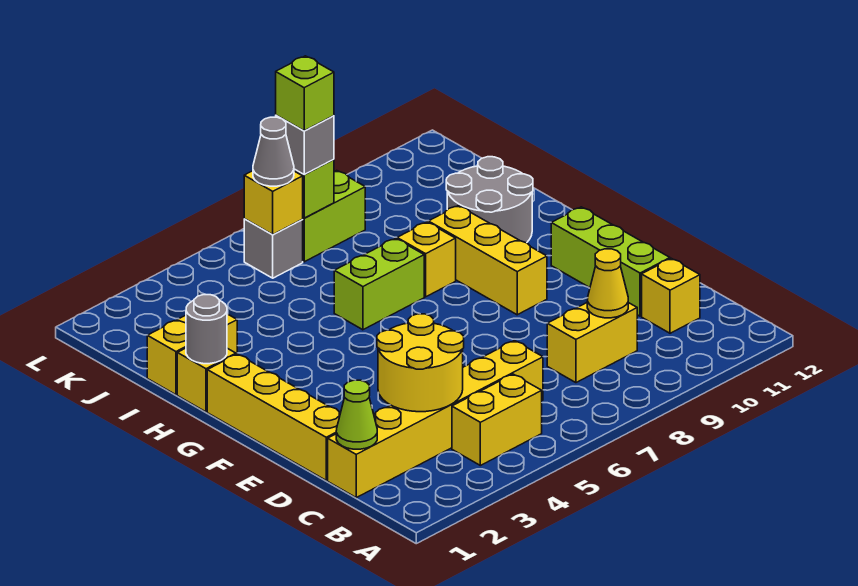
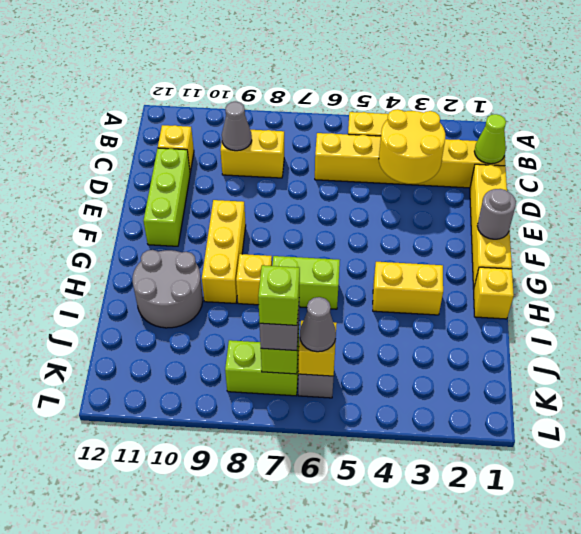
yellow cone C9 level 2 -> grey cone C9 level 2
grey round brick H1 level 2 -> grey round brick F1 level 2
yellow brick I1:I2 level 1 -> yellow brick H3:H4 level 1

